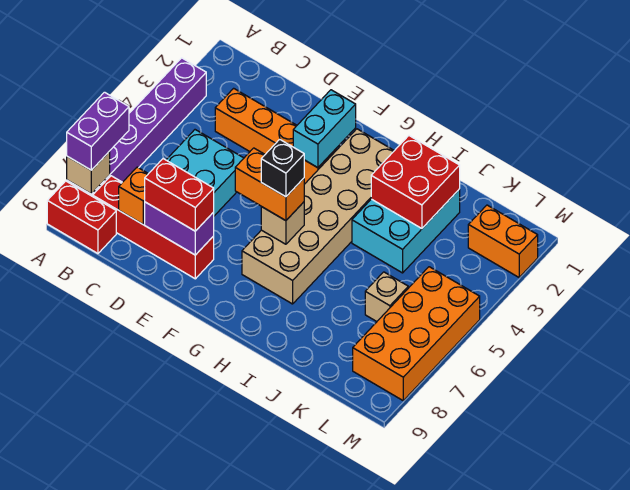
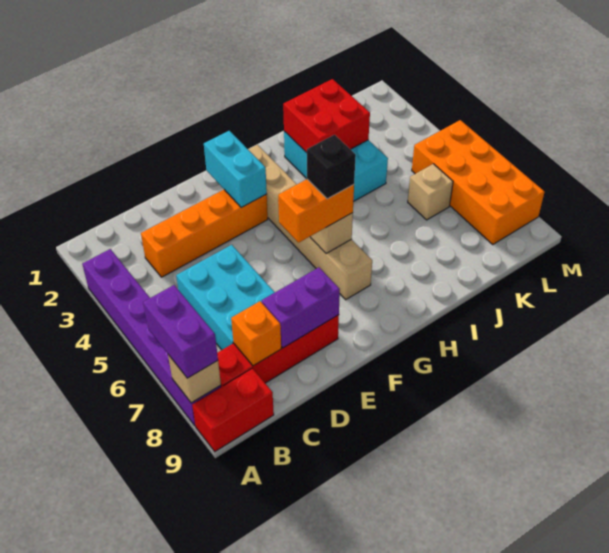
red brick D8:E8 level 3 -> none
tan brick G2:H7 level 1 -> tan brick G2:G7 level 1
orange brick L2:M2 level 1 -> none

